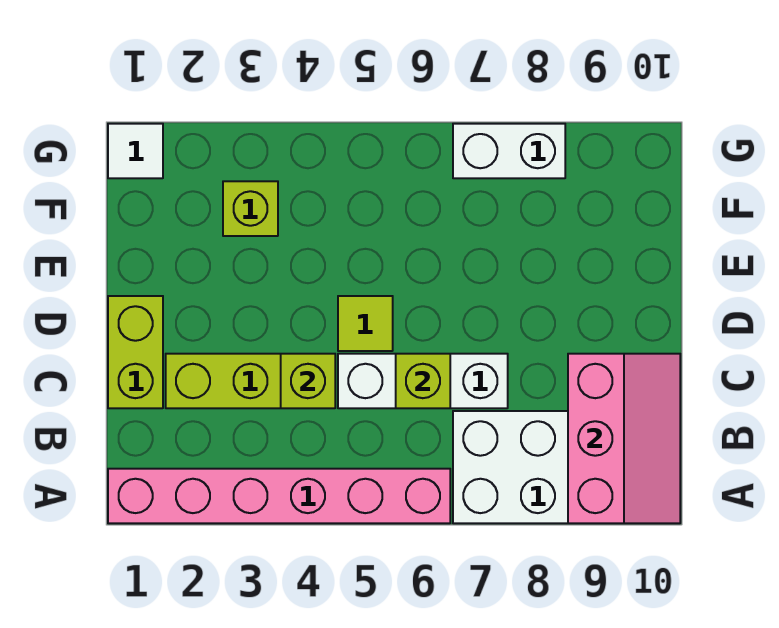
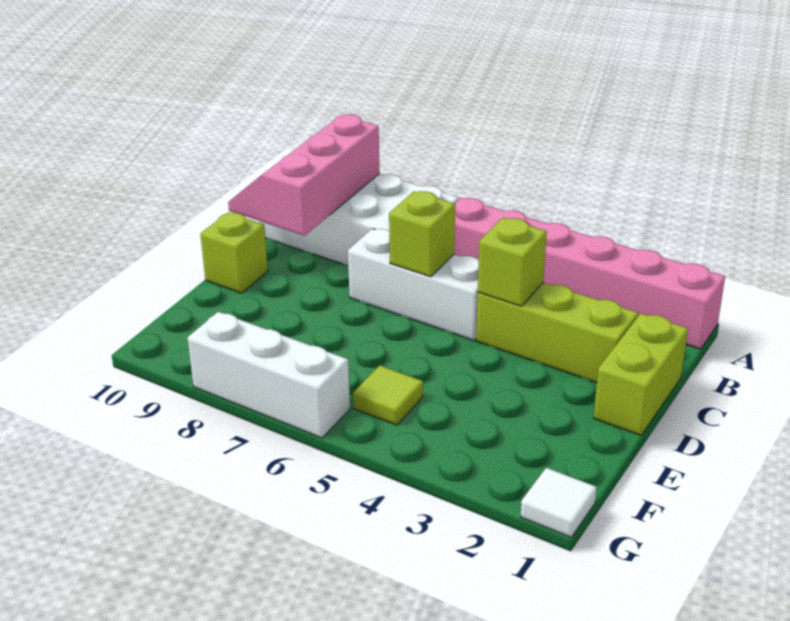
lime tile D5 level 1 -> lime tile F5 level 1
lime brick F3 level 1 -> lime brick D10 level 1
white brick G7:G8 level 1 -> white brick G6:G8 level 1

